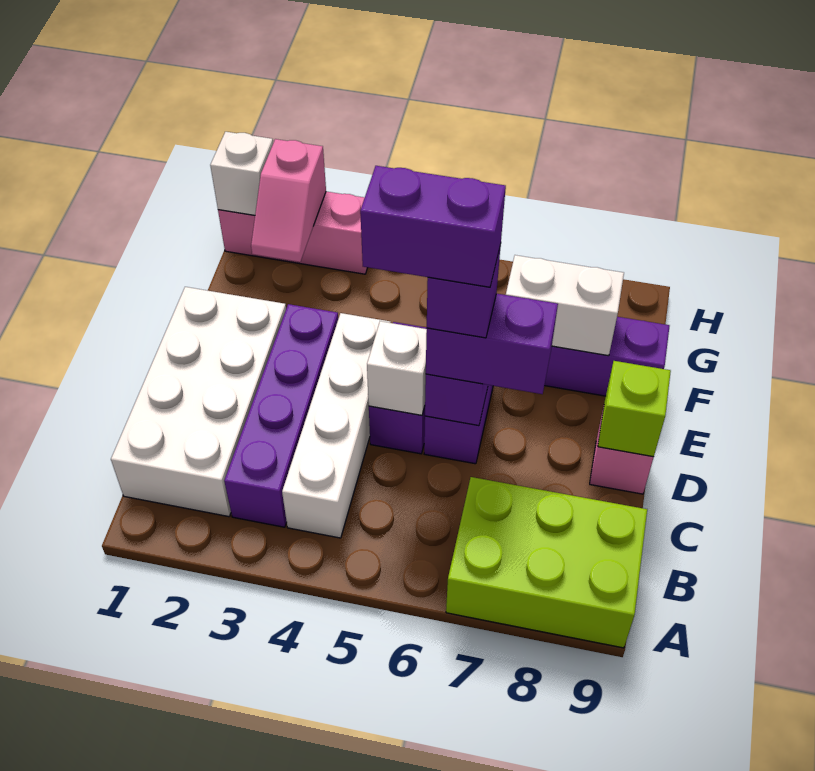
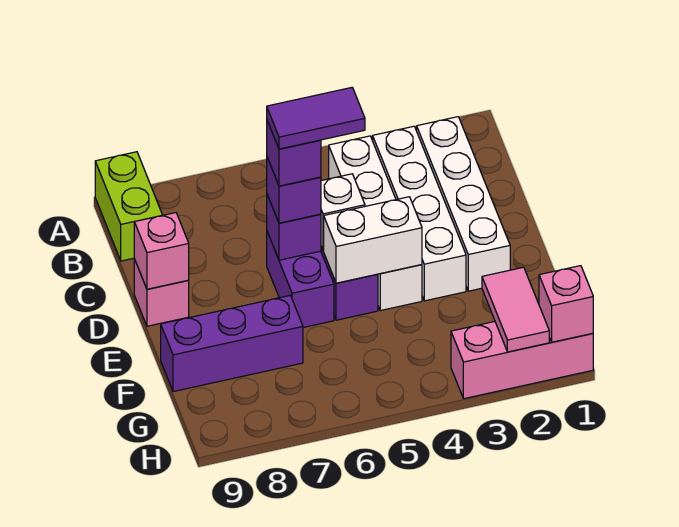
lime brick A7:B9 level 1 -> lime brick A9:B9 level 1
white brick B1:E2 level 1 -> white brick B2:E2 level 1
purple brick B3:E3 level 1 -> white brick B3:E3 level 1
purple brick D5:D6 level 5 -> purple tile D5:D6 level 5
purple brick D6:D7 level 3 -> purple brick D6 level 3
lime brick D9 level 2 -> pink brick D9 level 2
white brick F7:F8 level 2 -> white brick E4:E5 level 2
pink slope G2:H2 level 2 top H -> pink tile G2:H2 level 2
white brick H1 level 2 -> pink brick H1 level 2

